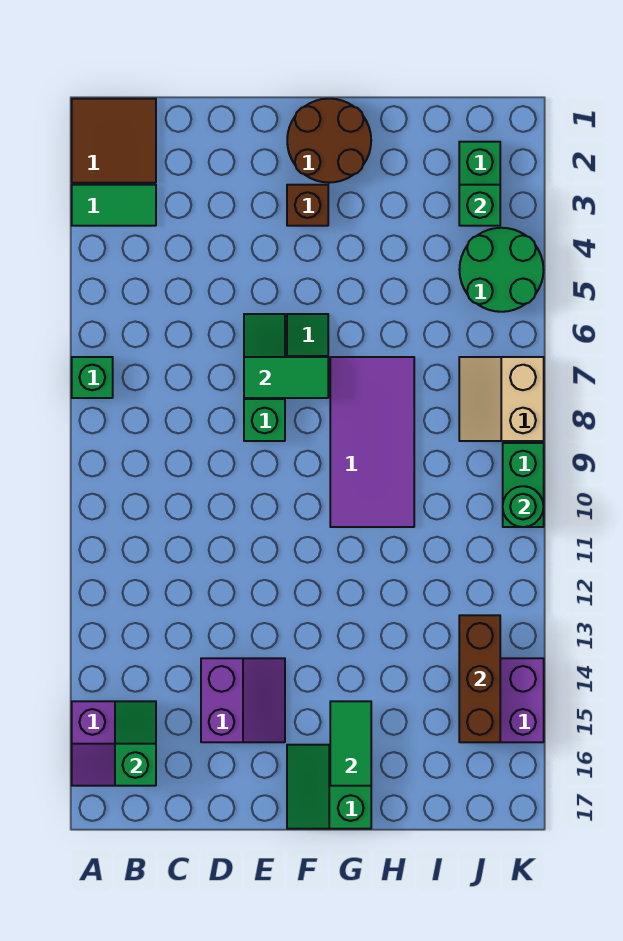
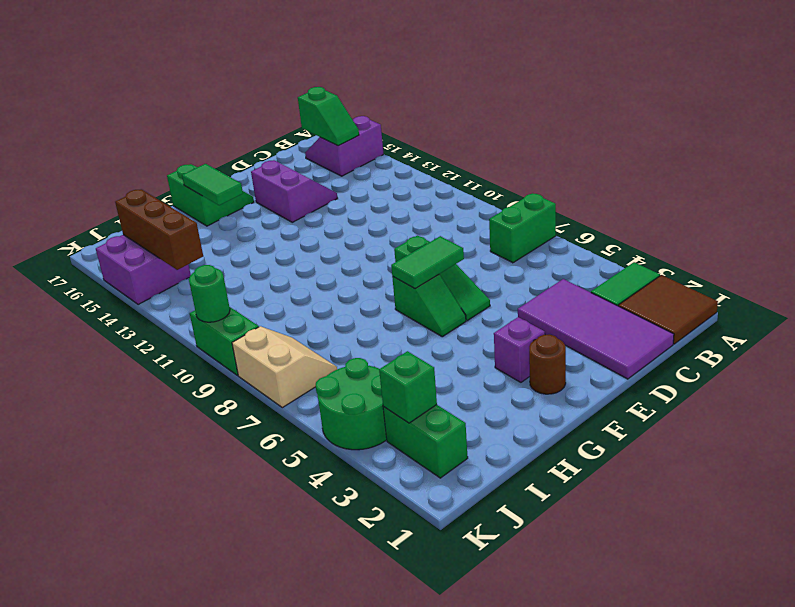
green brick A7 level 1 -> green brick A7:B7 level 1
purple slope D14:E15 level 1 top D -> purple slope D14:E15 level 1 top E
brown round brick F1:G2 level 1 -> brown round brick F2 level 1
brown brick F3 level 1 -> purple brick F3 level 1
purple tile G7:H10 level 1 -> purple tile C1:D4 level 1

